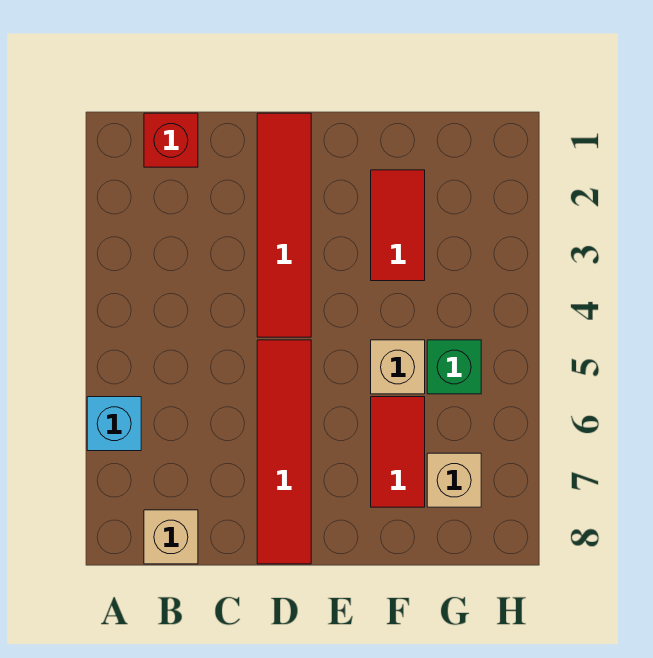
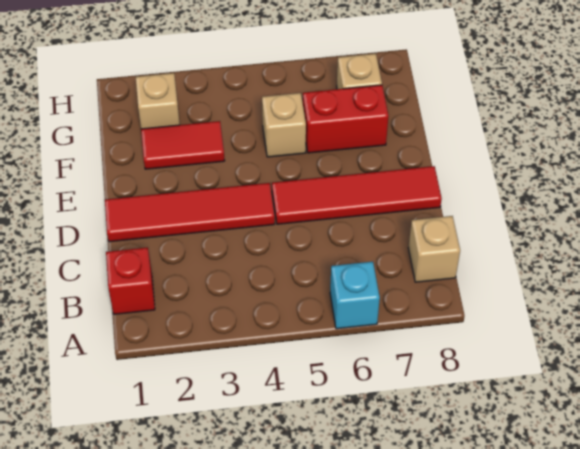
red tile F6:F7 level 1 -> red brick F6:F7 level 1
none -> tan brick G2 level 1
green brick G5 level 1 -> none

